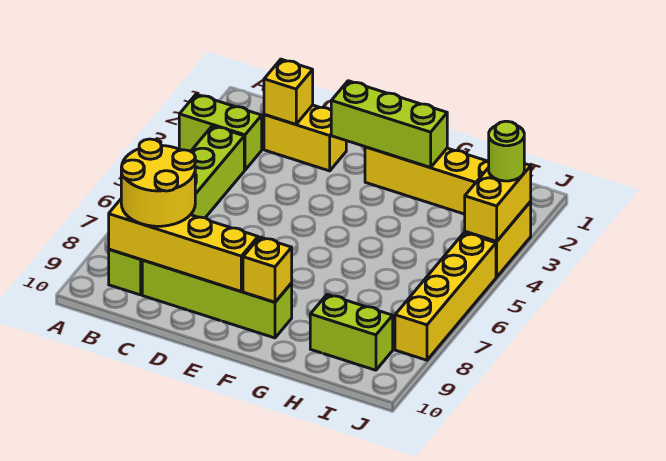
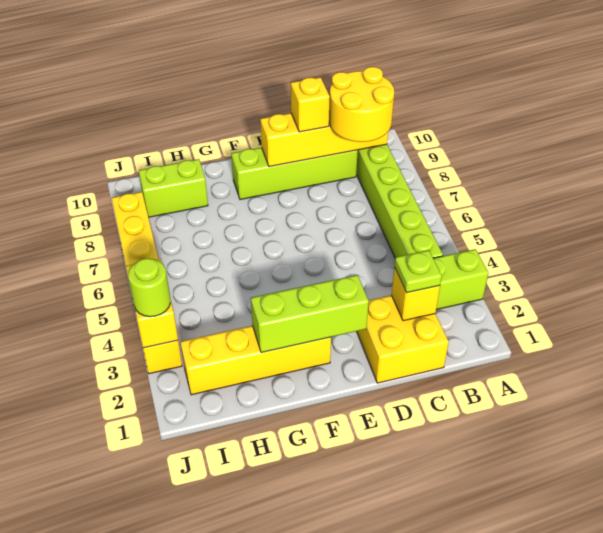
yellow brick C2:D2 level 1 -> yellow brick C1:D2 level 1
none -> lime plate C2 level 3
yellow brick F9 level 2 -> yellow brick D9 level 3

